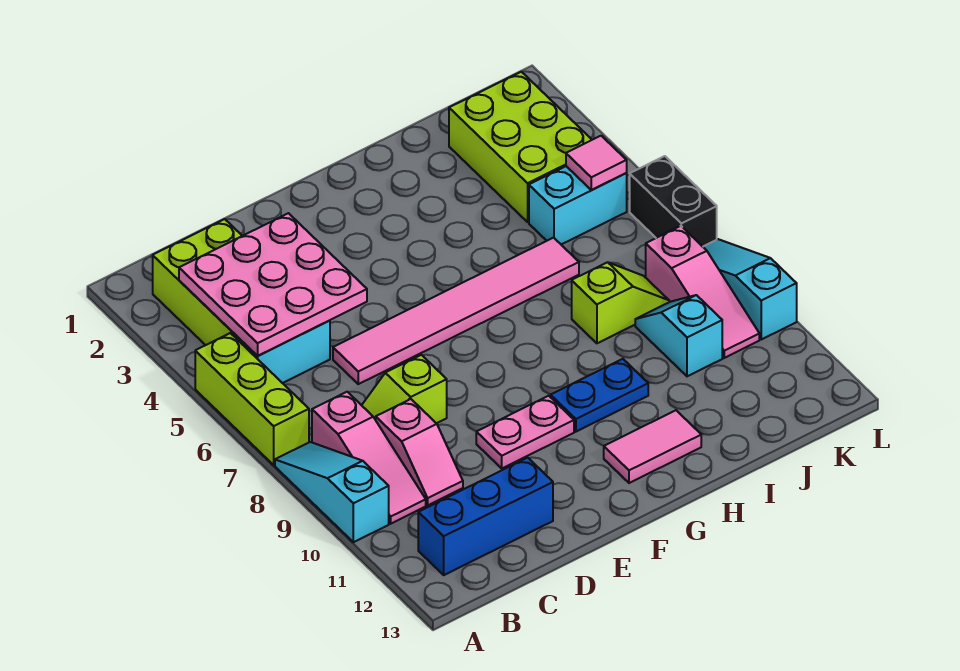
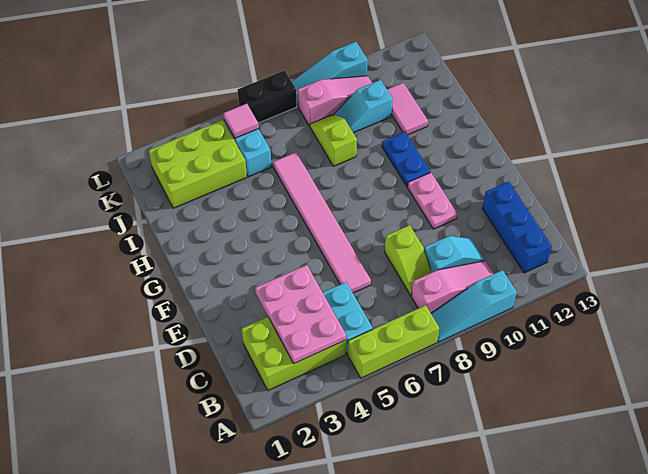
pink plate B3:D5 level 2 -> pink plate B3:D4 level 2
pink slope C9:C10 level 1 top 9 -> cyan slope C9:C10 level 1 top 9
pink tile G12:H12 level 1 -> pink tile I11:J11 level 1

